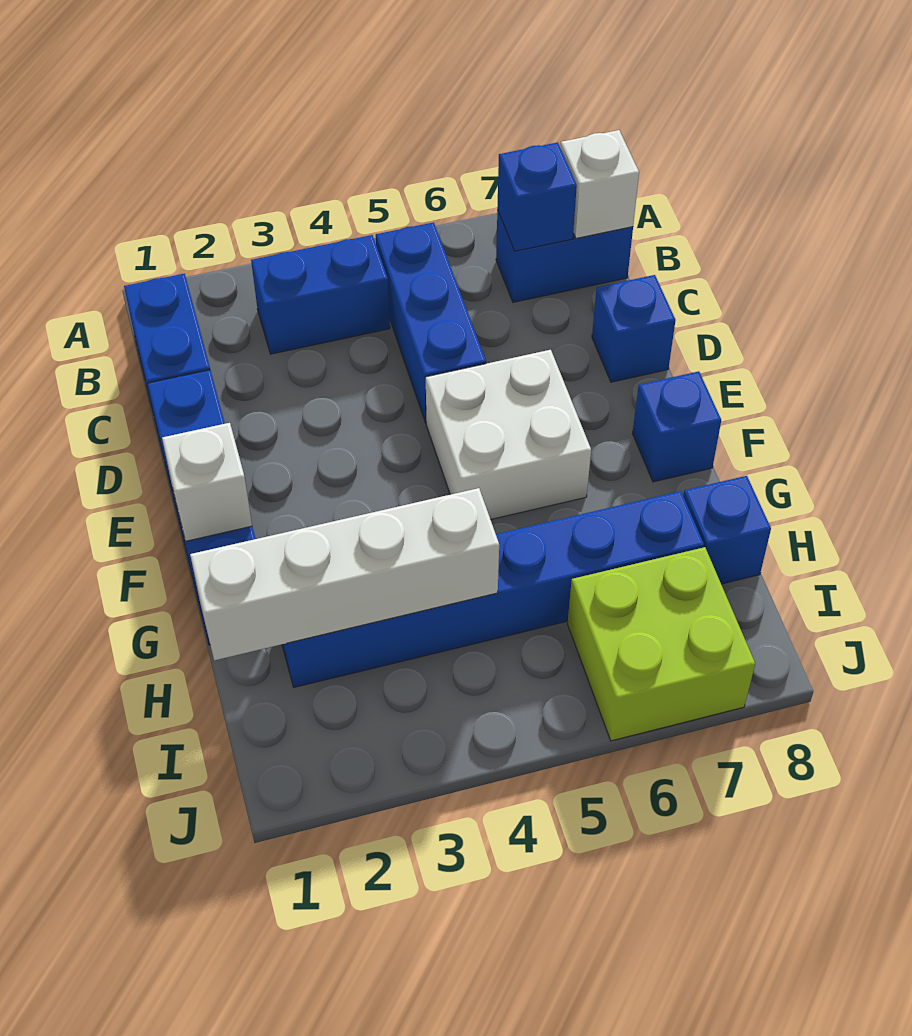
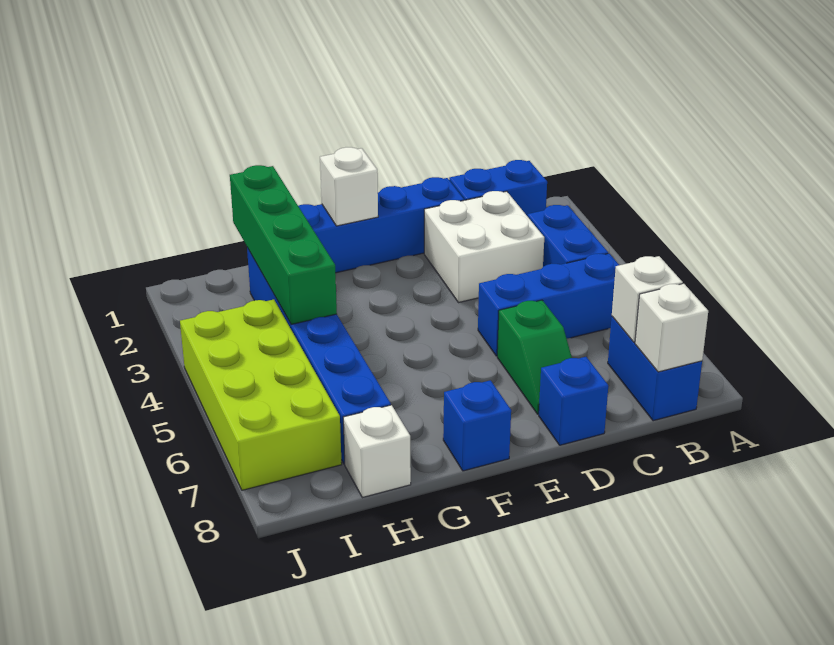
blue brick B7 level 2 -> white brick B7 level 2
none -> green slope D6:D7 level 1 top 6
white brick E5:F6 level 1 -> white brick C2:D3 level 1
white brick H1:H4 level 2 -> green brick H1:H4 level 2
blue brick H8 level 1 -> white brick H8 level 1
lime brick I6:J7 level 1 -> lime brick I4:J7 level 1

